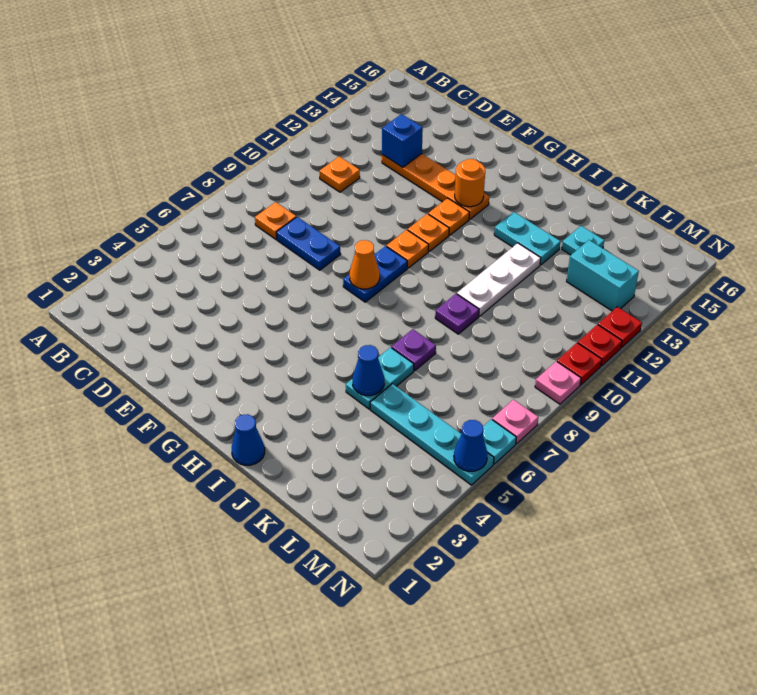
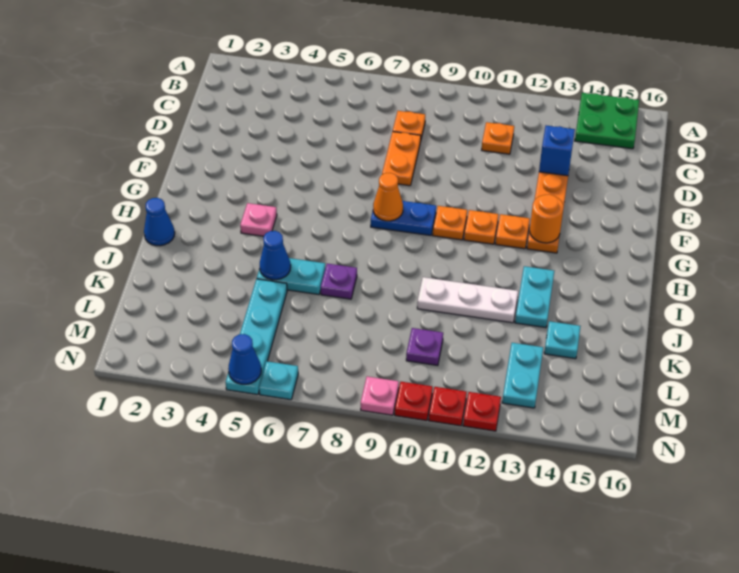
none -> green plate A14:B15 level 1
blue plate D8:E8 level 1 -> orange plate D8:E8 level 1
purple plate J9 level 1 -> purple plate L10 level 1
cyan brick L13:M13 level 1 -> cyan plate L13:M13 level 1
pink plate N7 level 1 -> pink plate H4 level 1

